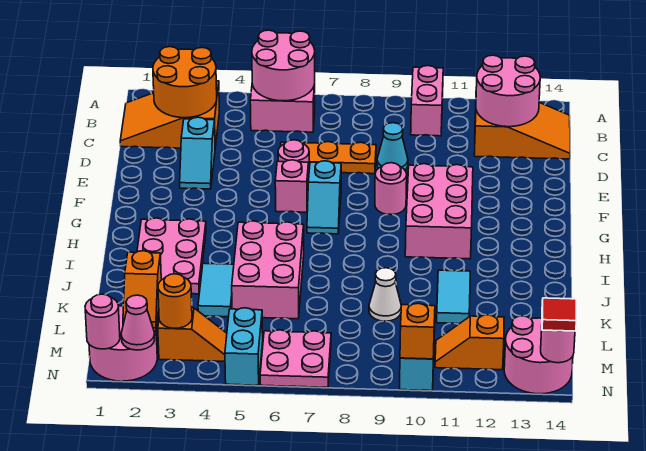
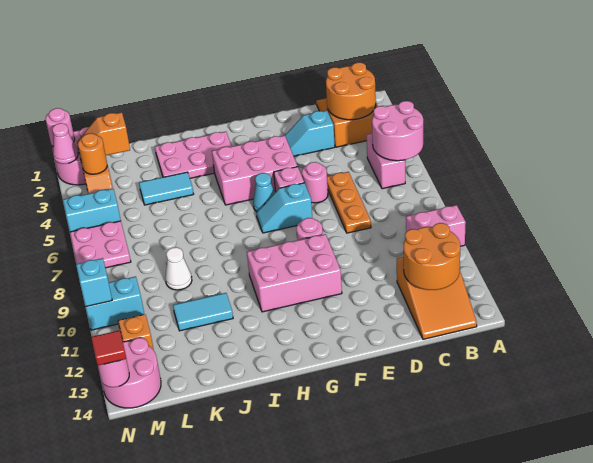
pink round brick B12:C13 level 2 -> orange round brick B12:C13 level 2
cyan cone D9 level 1 -> cyan cone G6 level 1
pink brick I5:K6 level 1 -> pink brick F4:H5 level 1
orange brick N10 level 2 -> cyan brick N10 level 2

